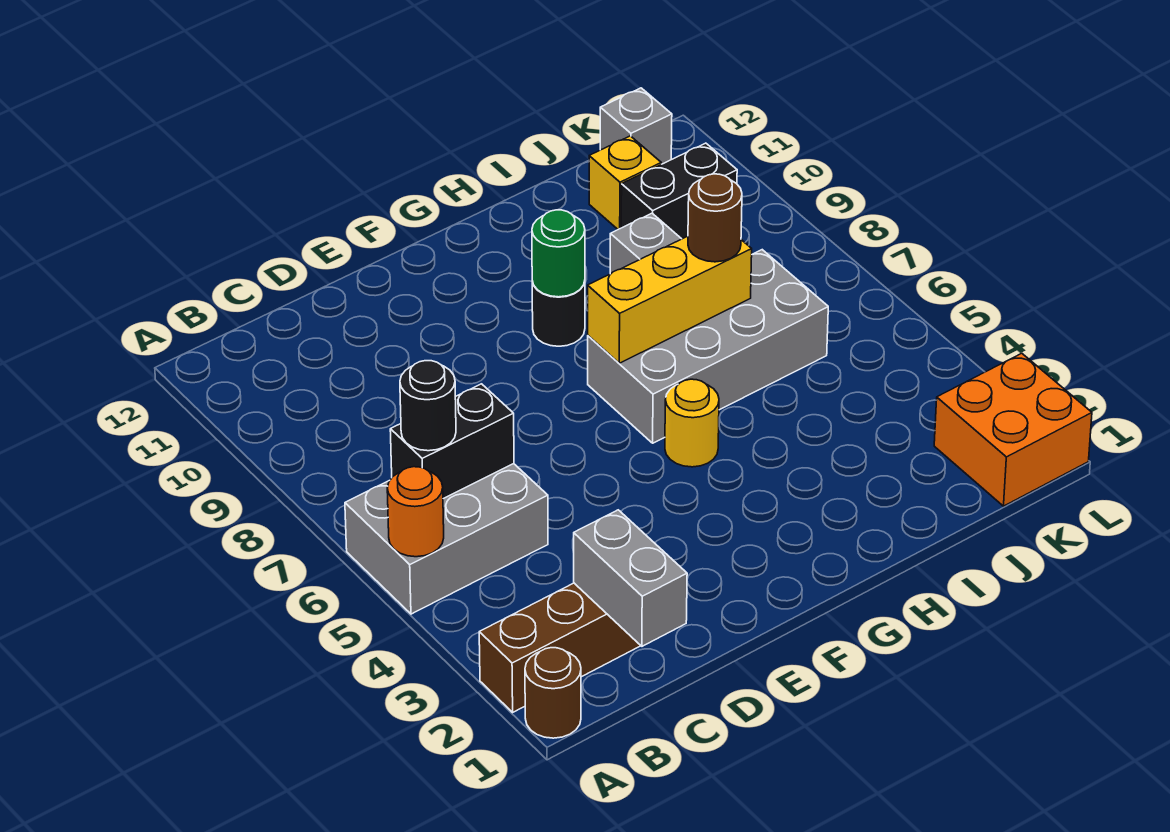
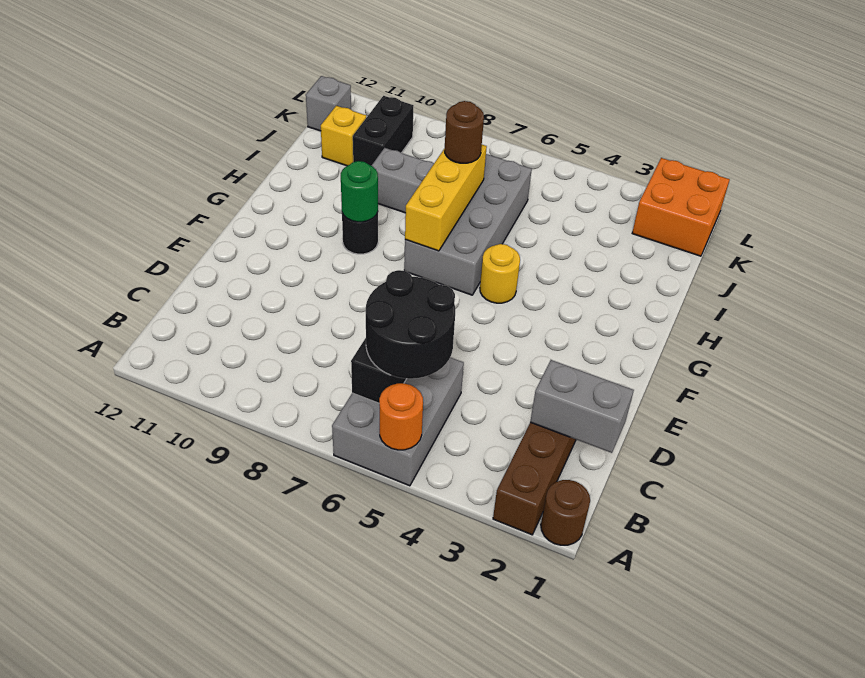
black round brick B6 level 3 -> black round brick B5:C6 level 3

